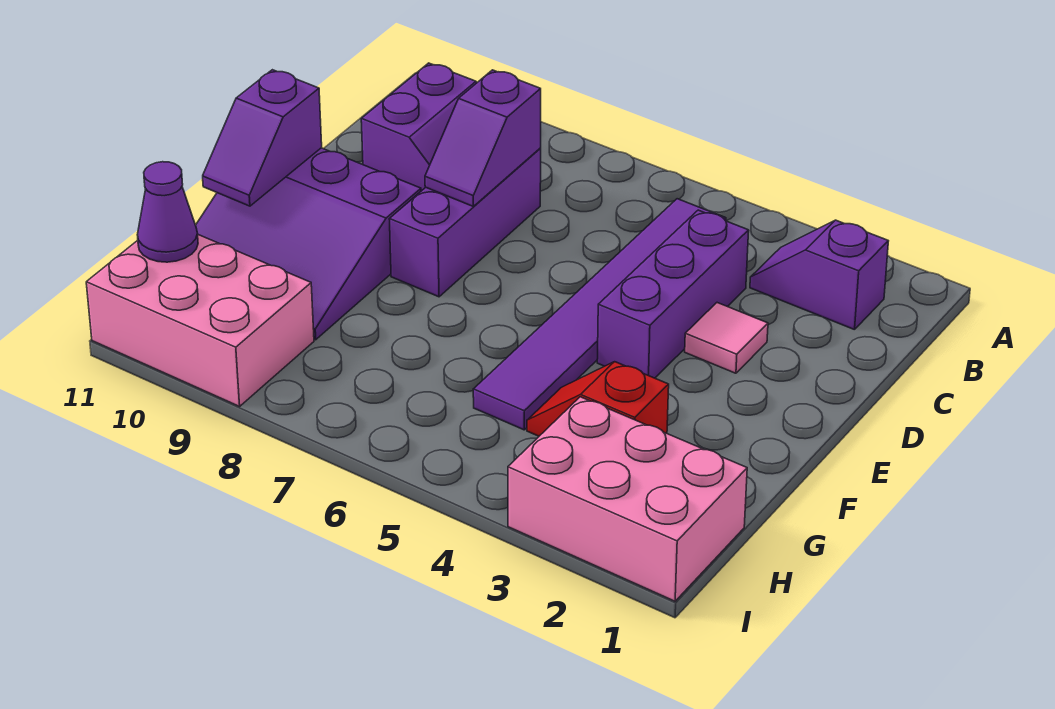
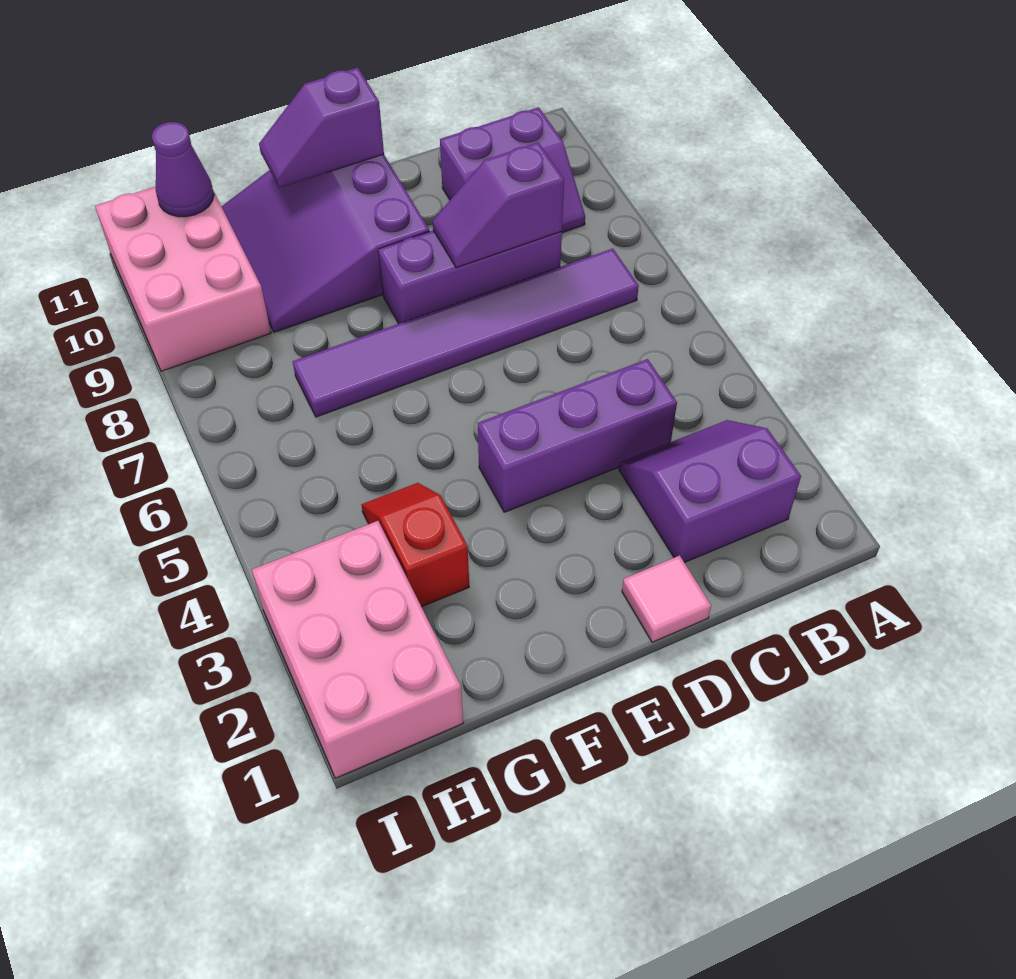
purple slope B2:B3 level 1 top 2 -> purple slope B2:C3 level 1 top 2
purple tile B5:G5 level 1 -> purple tile B7:G7 level 1
pink tile D3 level 1 -> pink tile D1 level 1

